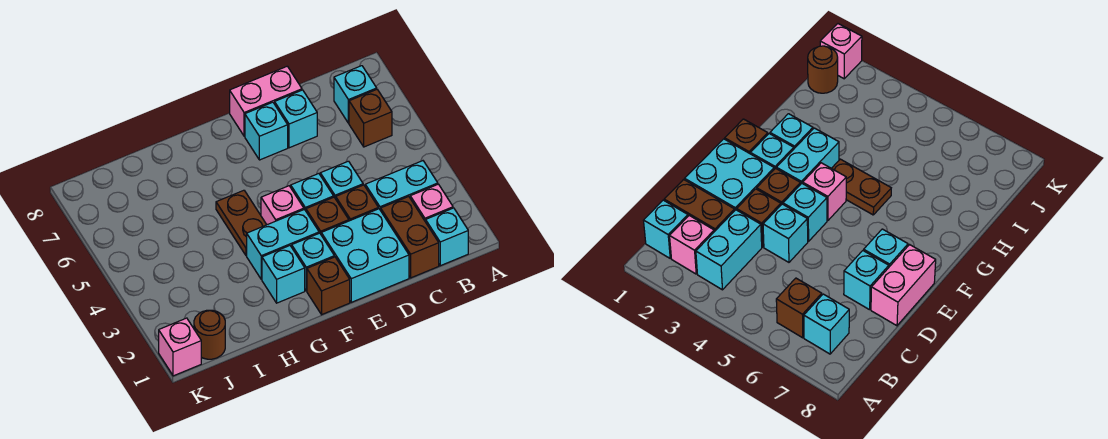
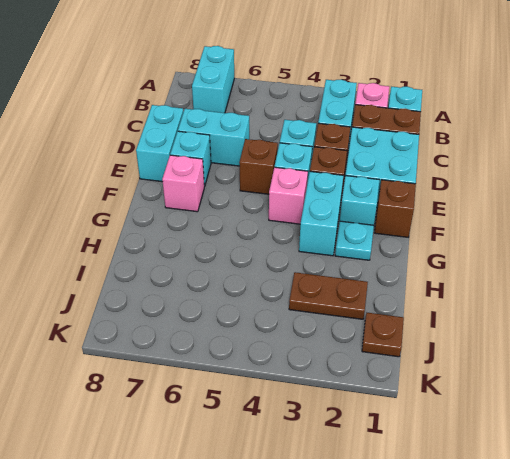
brown brick B6 level 1 -> brown brick E5 level 1
cyan brick B7 level 1 -> cyan brick A7:B7 level 1
cyan brick D7 level 1 -> cyan brick D6:D7 level 1
pink brick D8:E8 level 1 -> cyan brick D8:E8 level 1
cyan brick G2 level 1 -> cyan plate G2 level 1
brown plate G4:G5 level 1 -> brown plate I2:I3 level 1
brown round brick J1 level 1 -> brown plate J1 level 1
pink brick K1 level 1 -> pink brick F7 level 1

